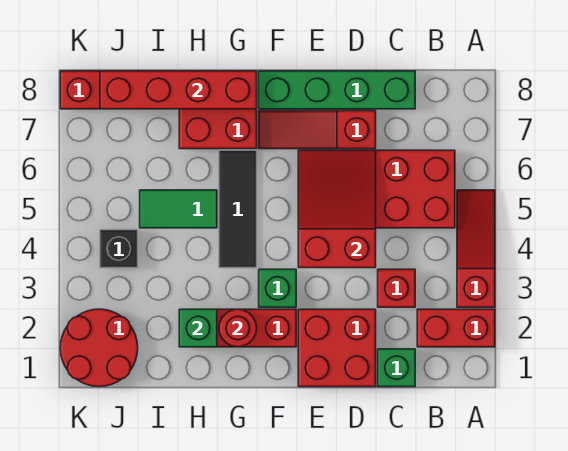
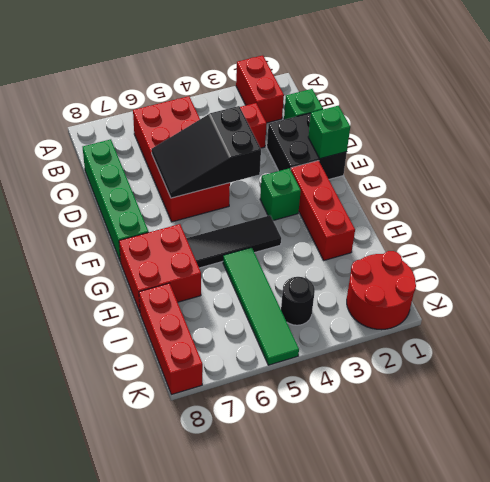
red slope A3:A5 level 1 top 3 -> none
red brick D1:E2 level 1 -> black brick D1:E2 level 1
red slope D4:E6 level 2 top 4 -> black slope D4:E6 level 2 top 4
red slope D7:F7 level 1 top D -> none
red round brick G2 level 2 -> none
red brick G8:J8 level 2 -> none
green brick H2 level 2 -> green brick E1 level 2
green tile H5:I5 level 1 -> green tile H5:K5 level 1
black brick J4 level 1 -> black round brick J4 level 1

